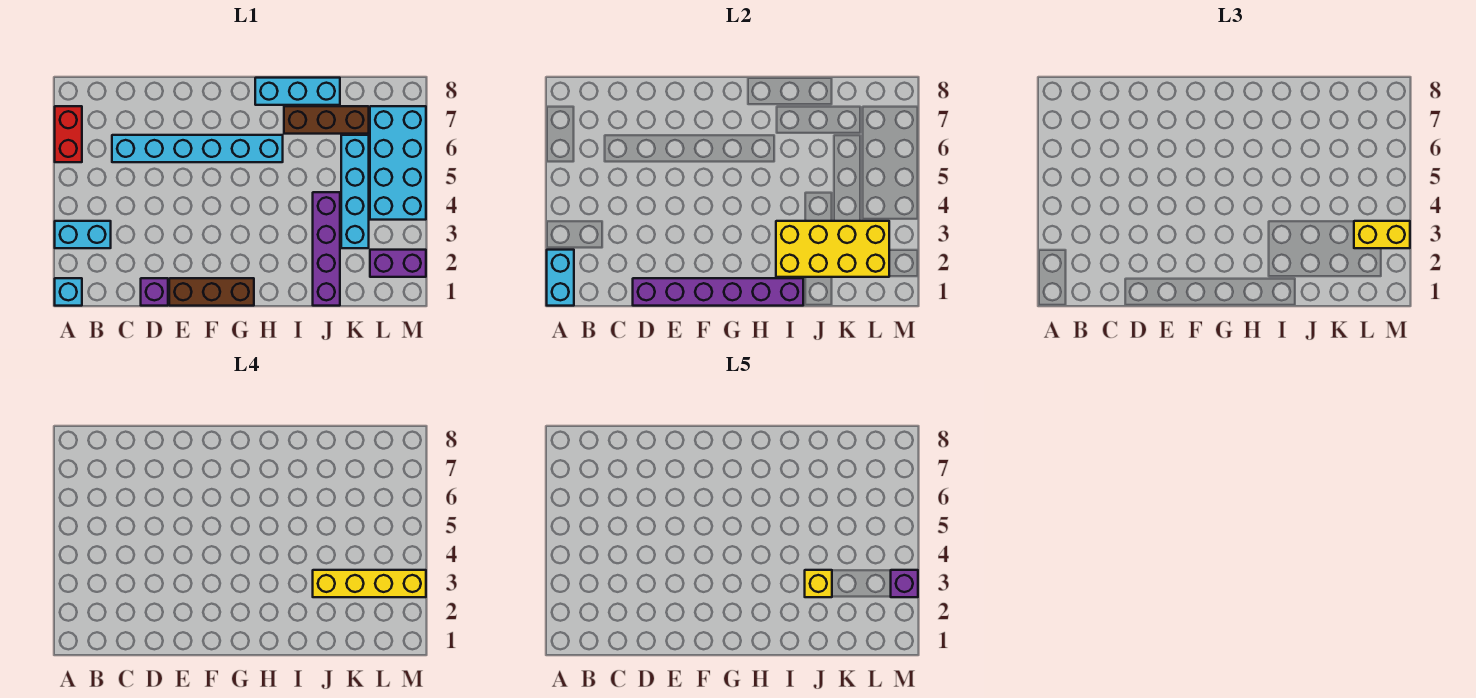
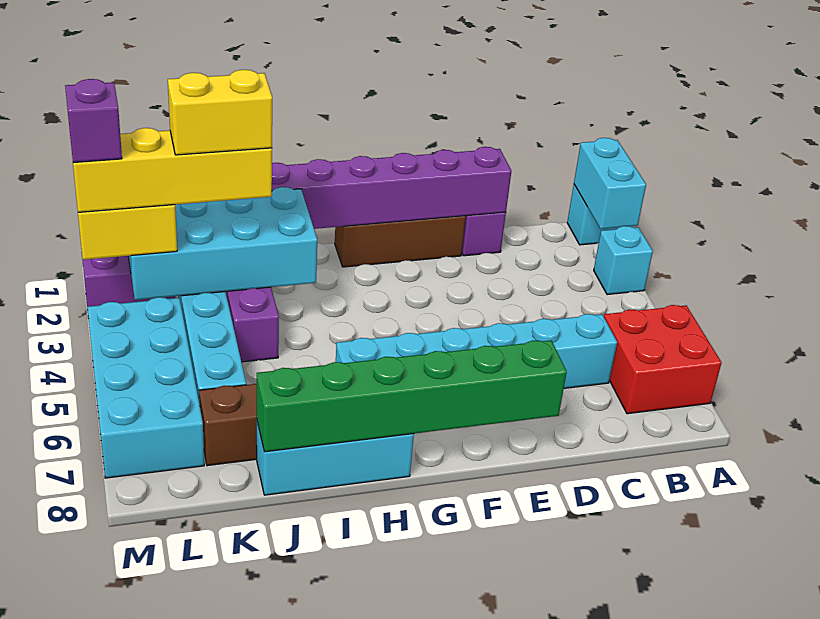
cyan brick A3:B3 level 1 -> cyan brick A3 level 1
red brick A6:A7 level 1 -> red brick A6:B7 level 1
none -> green brick E8:J8 level 2
yellow brick I2:L3 level 2 -> cyan brick I2:L3 level 2
yellow brick J3 level 5 -> yellow brick J3:K3 level 5

